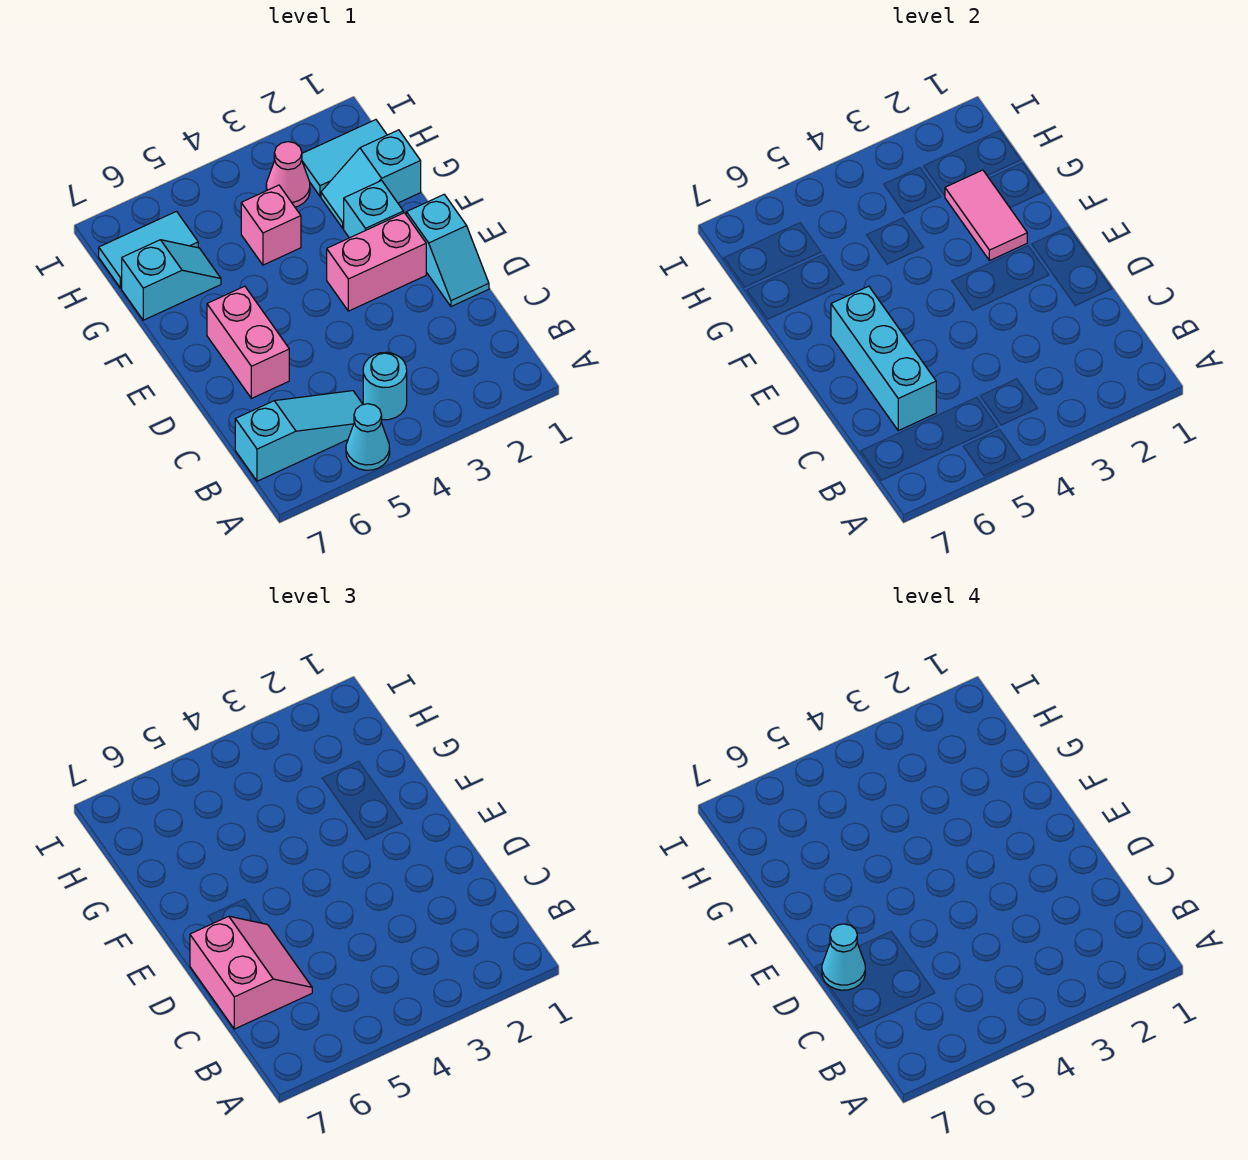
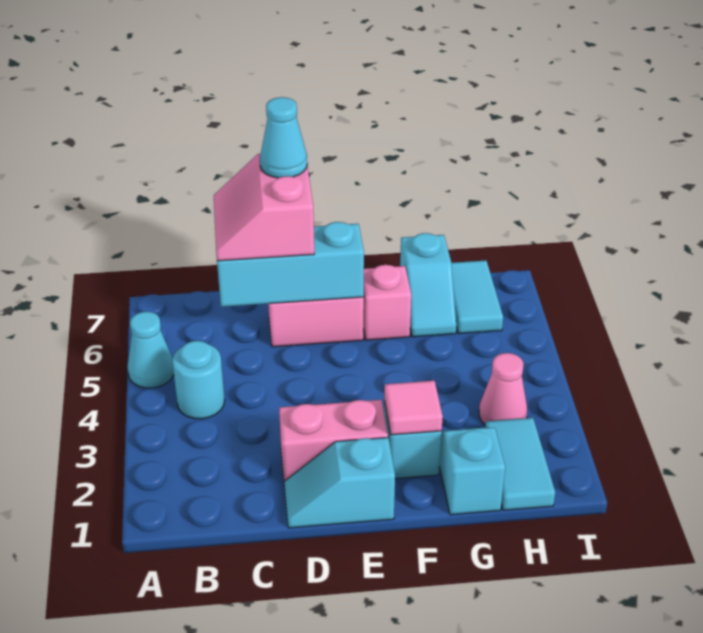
cyan slope B5:B7 level 1 top 7 -> none
pink slope C6:D7 level 3 top 7 -> pink slope C6:D7 level 3 top D
pink brick E2:E3 level 1 -> pink brick D2:E2 level 1
pink tile F2:G2 level 2 -> pink tile F2 level 2
pink brick G4 level 1 -> pink brick F6 level 1

